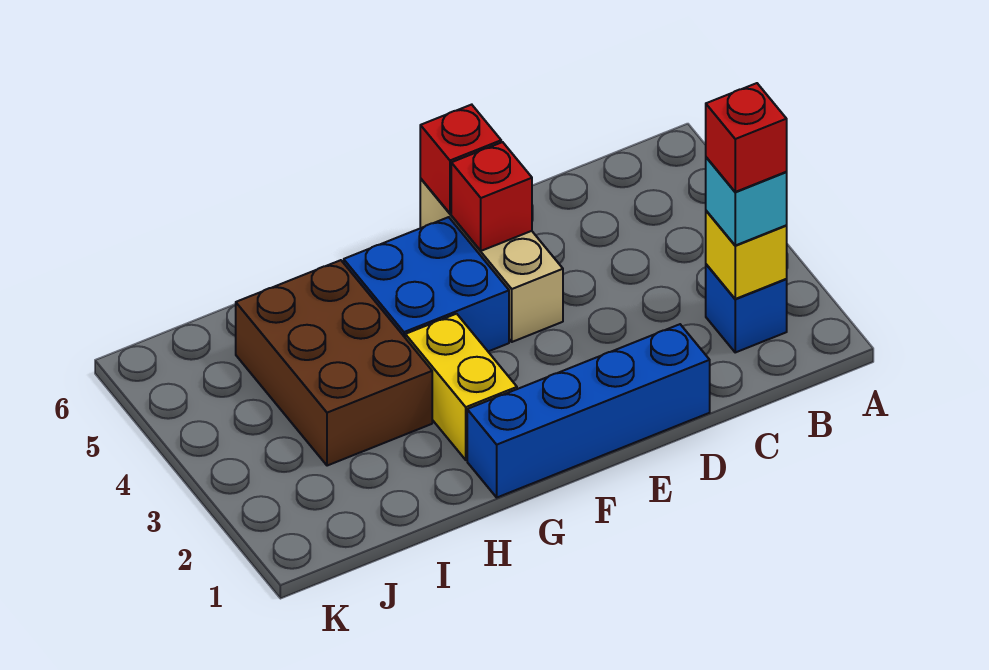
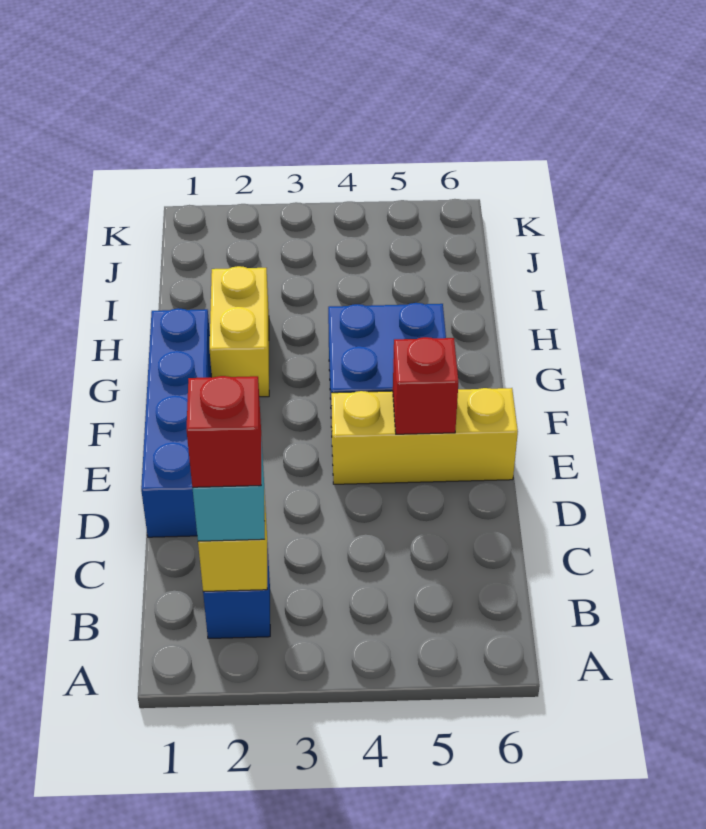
tan brick E4:E6 level 1 -> yellow brick E4:E6 level 1
red brick E6 level 2 -> none
yellow brick G2:G3 level 1 -> yellow brick G2:H2 level 1
brown brick H3:I5 level 1 -> none

